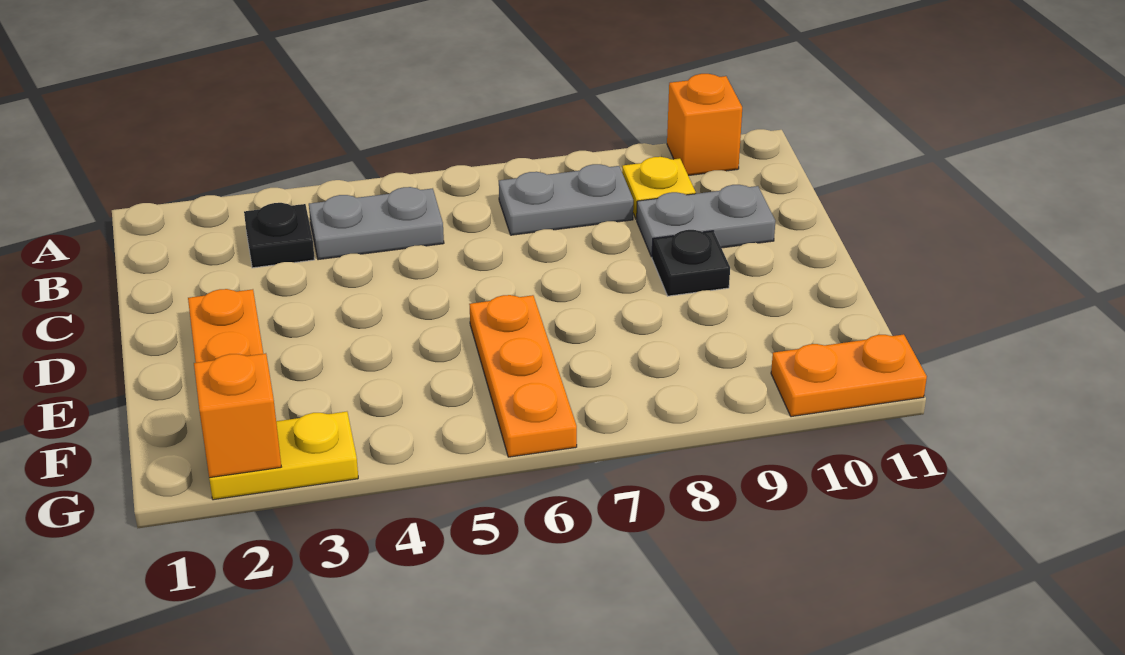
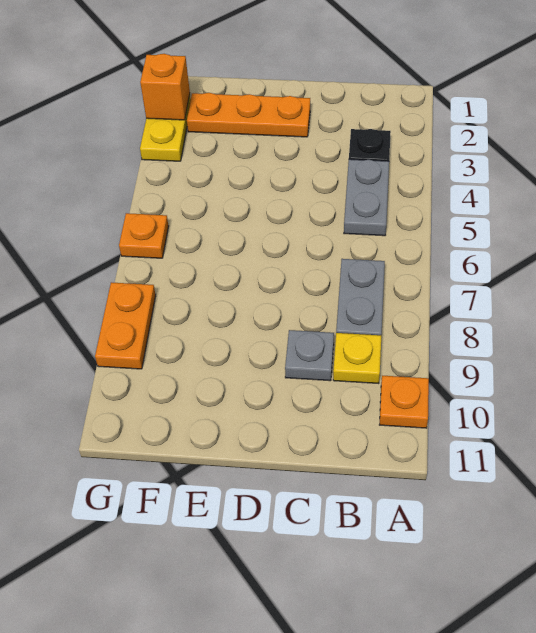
orange brick A10 level 1 -> orange plate A10 level 1
grey plate C9:C10 level 1 -> grey plate C9 level 1
black plate D9 level 1 -> none
orange plate E6:G6 level 1 -> orange plate G6 level 1
orange plate G10:G11 level 1 -> orange plate G8:G9 level 1

